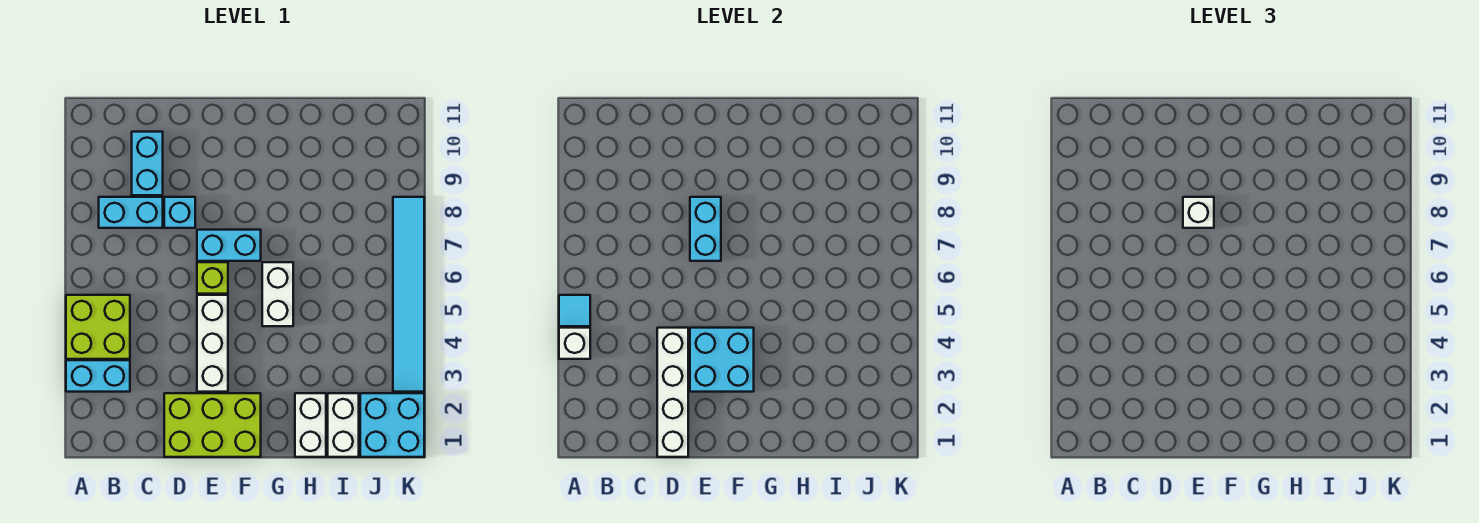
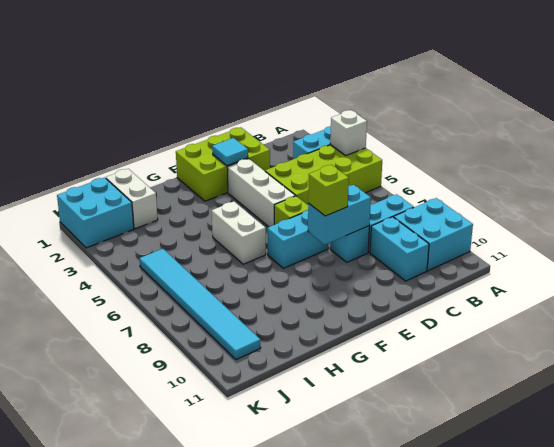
lime brick A4:B5 level 1 -> lime brick A4:D5 level 1
cyan tile A5 level 2 -> cyan tile E2 level 2
white brick D1:D4 level 2 -> none
cyan brick E3:F4 level 2 -> cyan brick A9:B10 level 1
cyan brick E7:E8 level 2 -> cyan brick D8:E8 level 2
white brick E8 level 3 -> lime brick E8 level 3
white brick H1:H2 level 1 -> none
cyan tile K3:K8 level 1 -> cyan tile J5:J10 level 1

